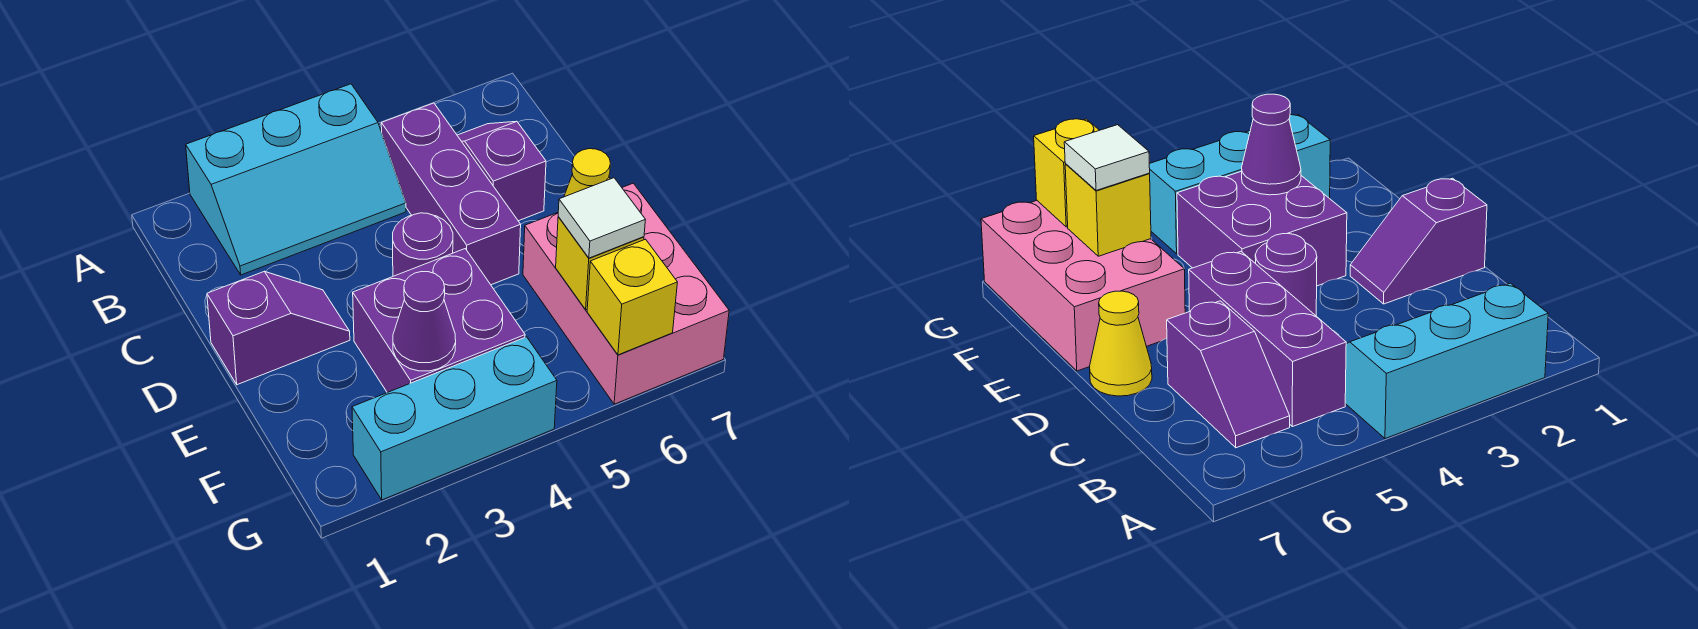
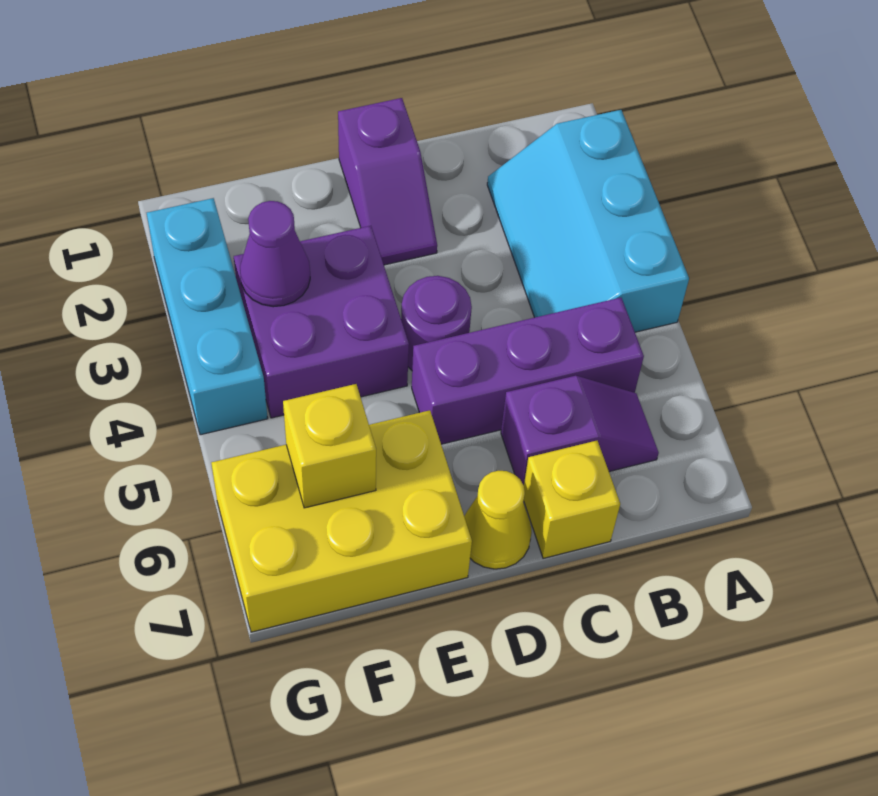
pink brick E6:G7 level 1 -> yellow brick E6:G7 level 1
white tile F6 level 3 -> none
yellow brick G6 level 2 -> yellow brick C7 level 1

